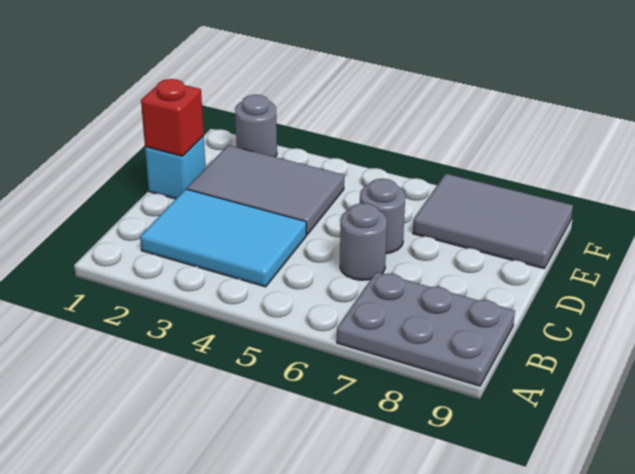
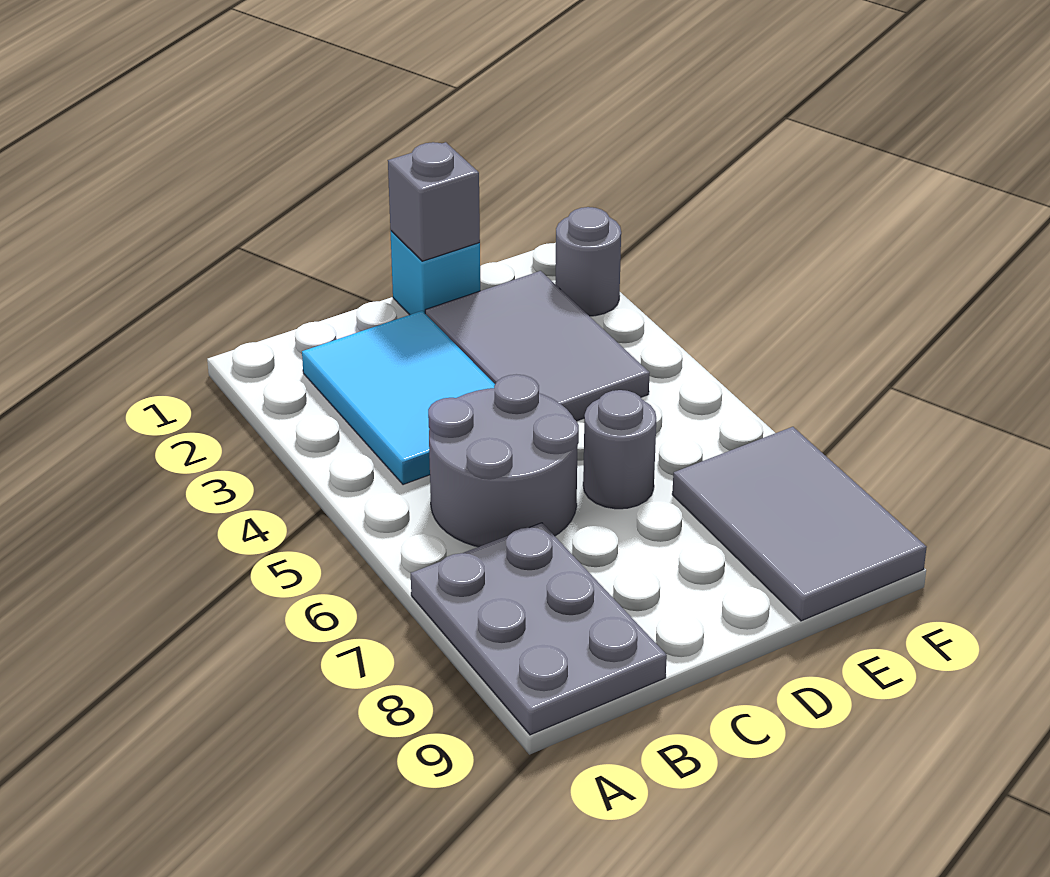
grey round brick C6 level 1 -> grey round brick B5:C6 level 1
red brick D1 level 2 -> grey brick D1 level 2

